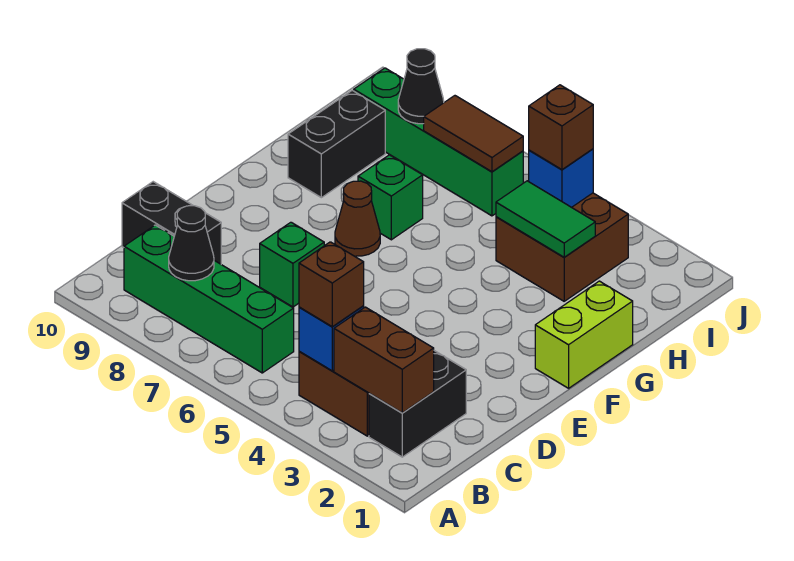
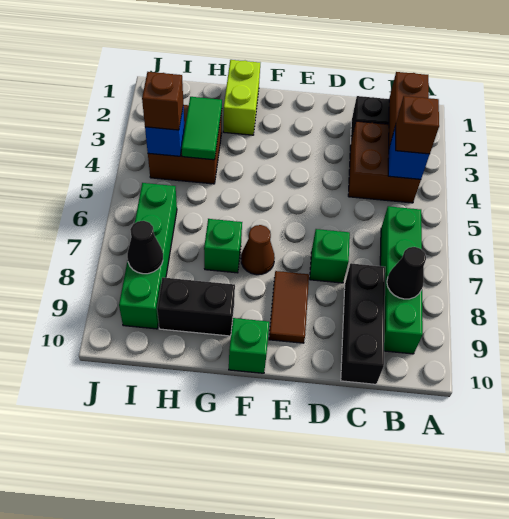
black brick C9:C10 level 1 -> black brick C8:C10 level 1
lime brick F1:G1 level 1 -> lime brick G1:G2 level 1
none -> green brick F10 level 1
brown tile I6:I7 level 2 -> brown tile E8:E9 level 1

